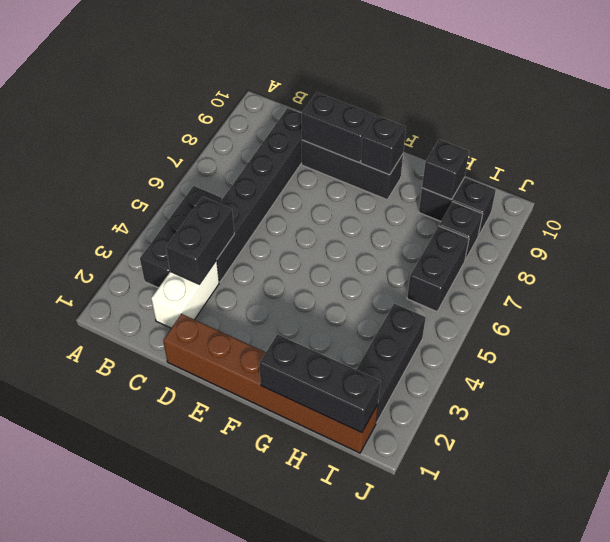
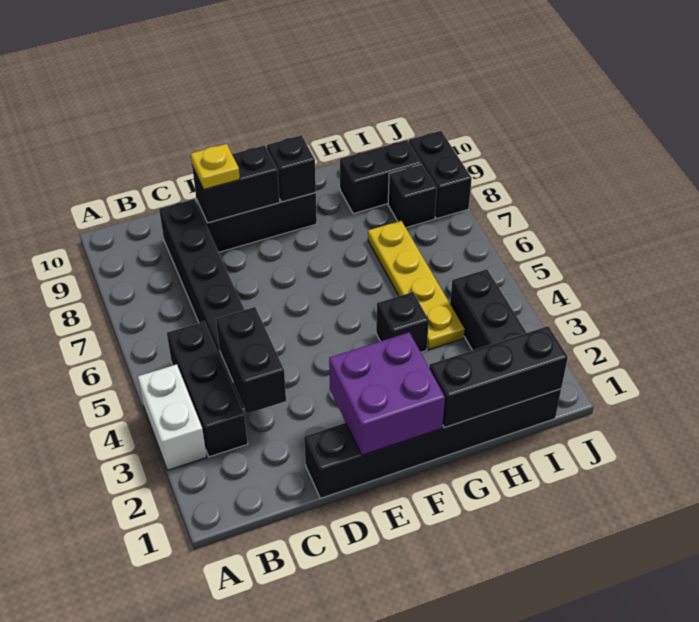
white brick C2:C3 level 1 -> white brick A3:A4 level 1
brown brick D1:I1 level 1 -> black brick D1:I1 level 1
none -> yellow plate D9 level 3
none -> purple brick E1:F2 level 2
none -> yellow plate H4:H7 level 1
black brick H9 level 2 -> black brick G4 level 1
black brick I6:I7 level 1 -> black brick J8:J9 level 1

